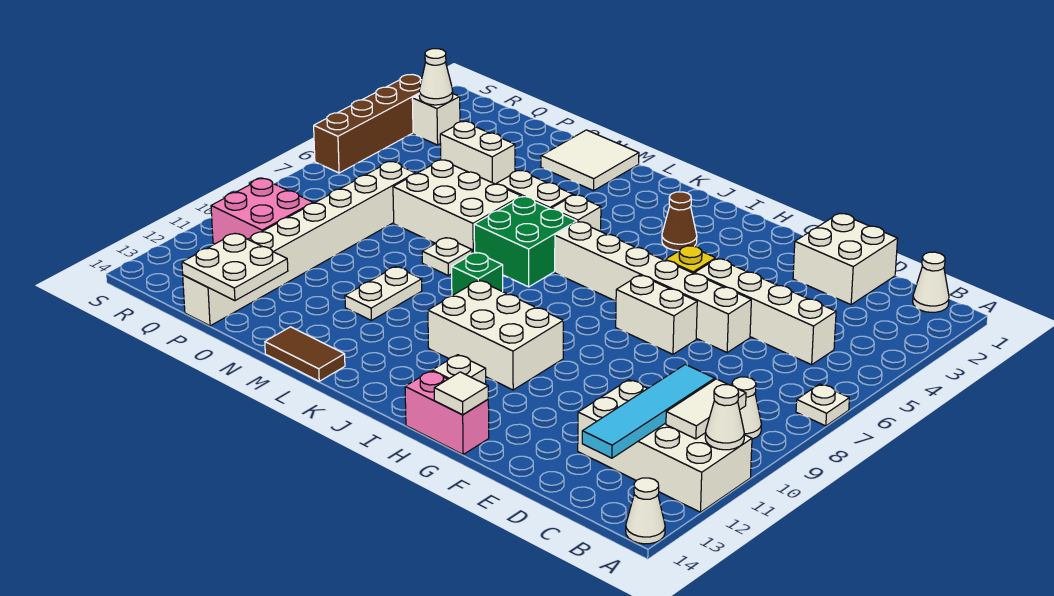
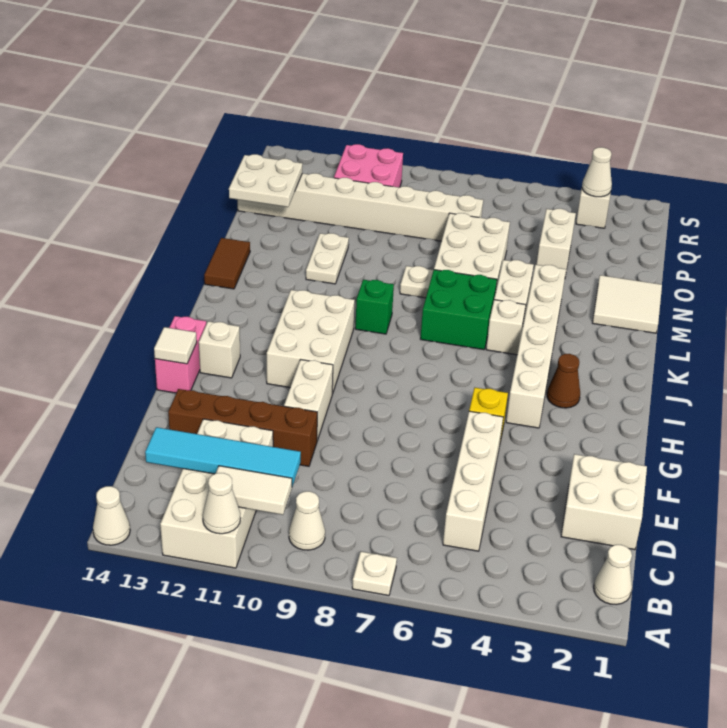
white brick E6:J6 level 1 -> white brick H4:M4 level 1
white brick F7:G7 level 1 -> white brick F10:G10 level 1
white plate M10:M11 level 1 -> white plate M11:N11 level 1
brown brick S3:S6 level 1 -> brown brick E10:E13 level 1

